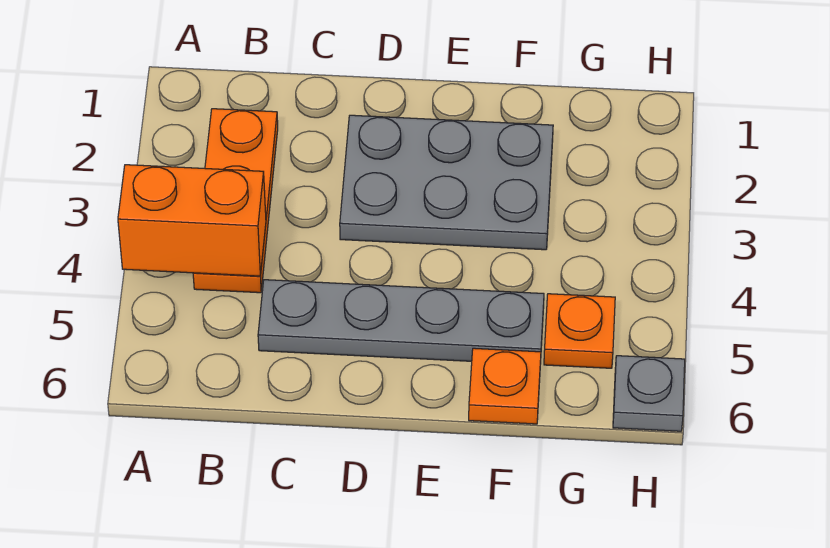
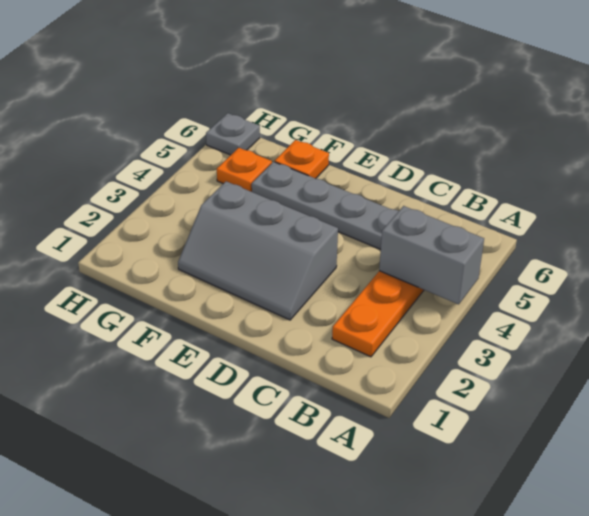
orange brick A4:B4 level 2 -> grey brick A4:B4 level 2
grey plate D2:F3 level 1 -> grey slope D2:F3 level 1 top 3

